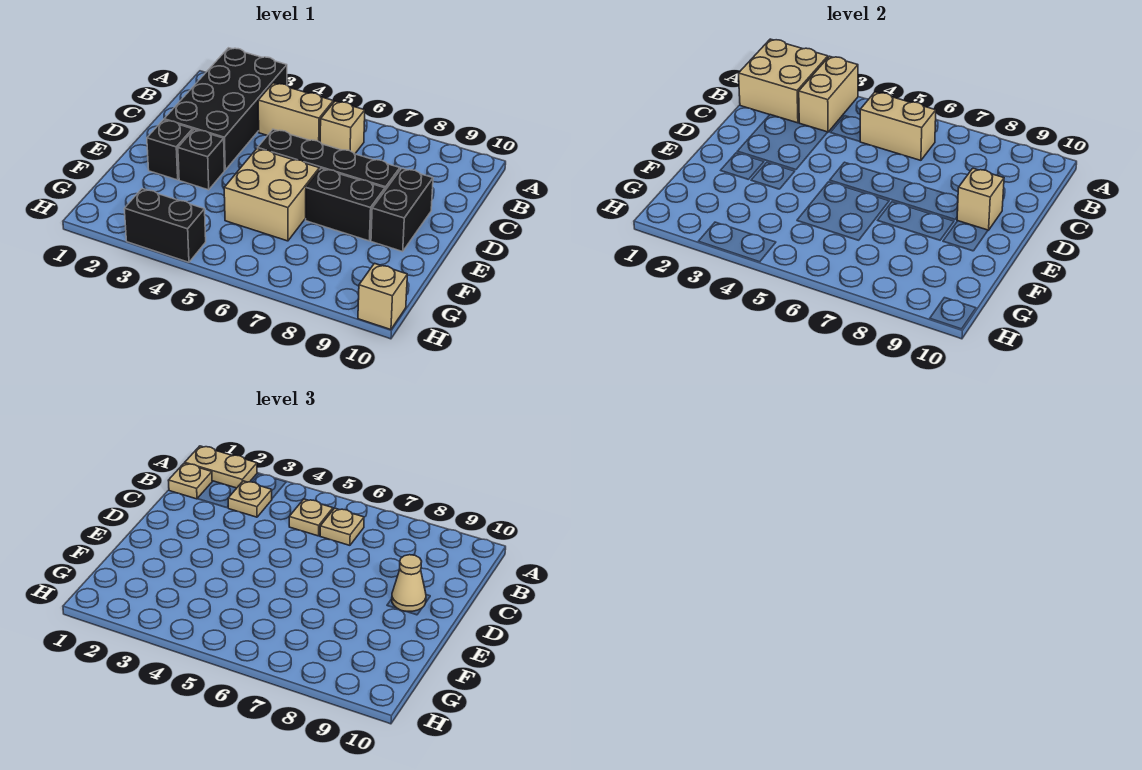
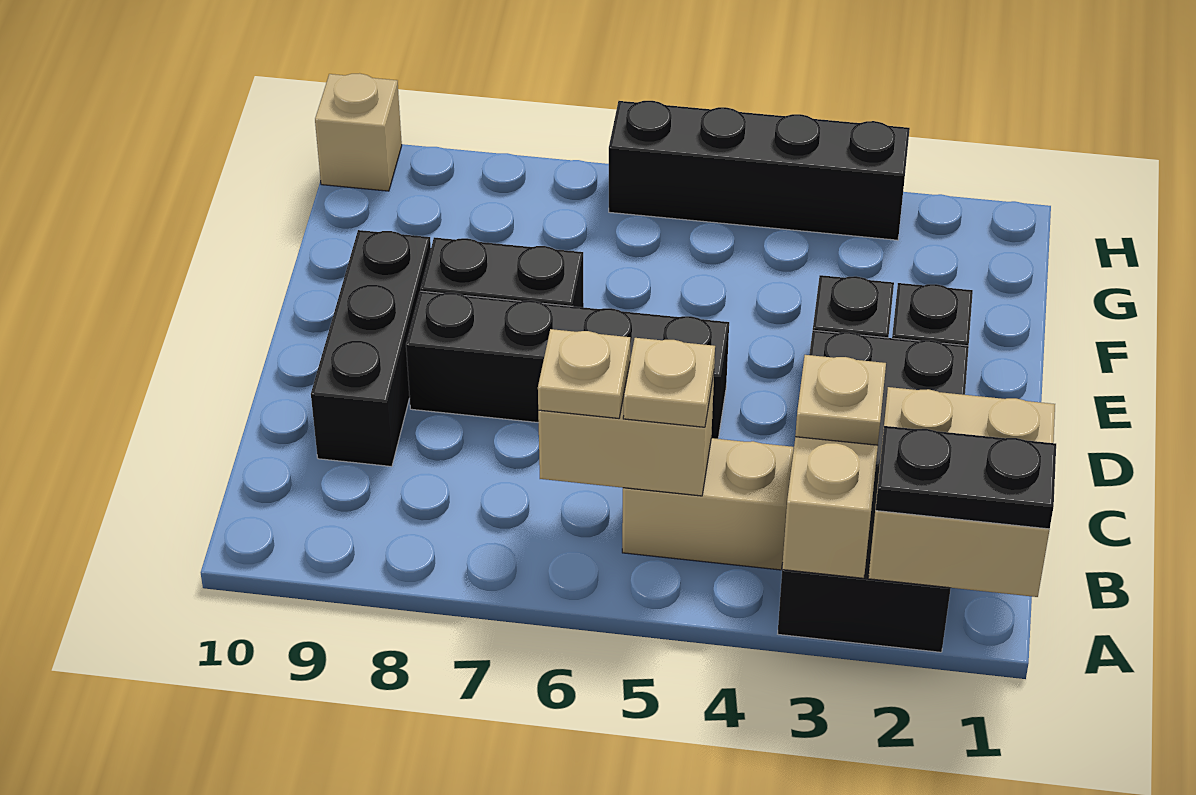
tan plate A1:A2 level 3 -> black plate A1:A2 level 3
tan plate B1 level 3 -> none
tan brick B6 level 1 -> none
black brick D9:E9 level 1 -> black brick C9:E9 level 1
tan brick D9 level 2 -> none
tan cone D9 level 3 -> none
tan brick E5:F6 level 1 -> none
black brick H3:H4 level 1 -> black brick H3:H6 level 1

